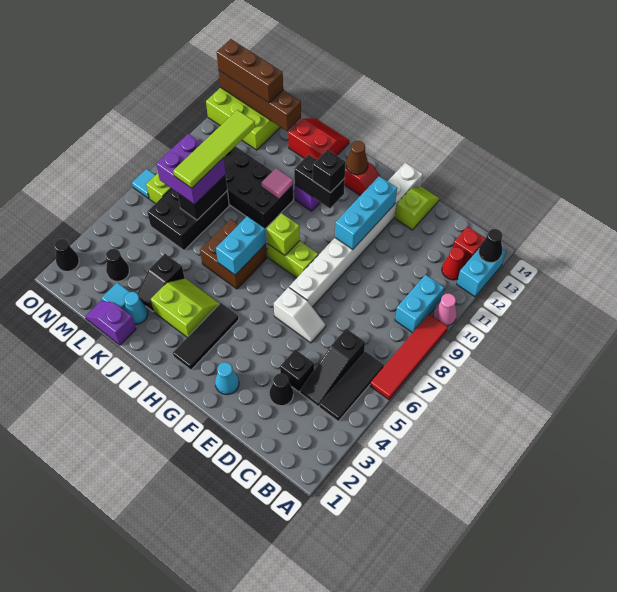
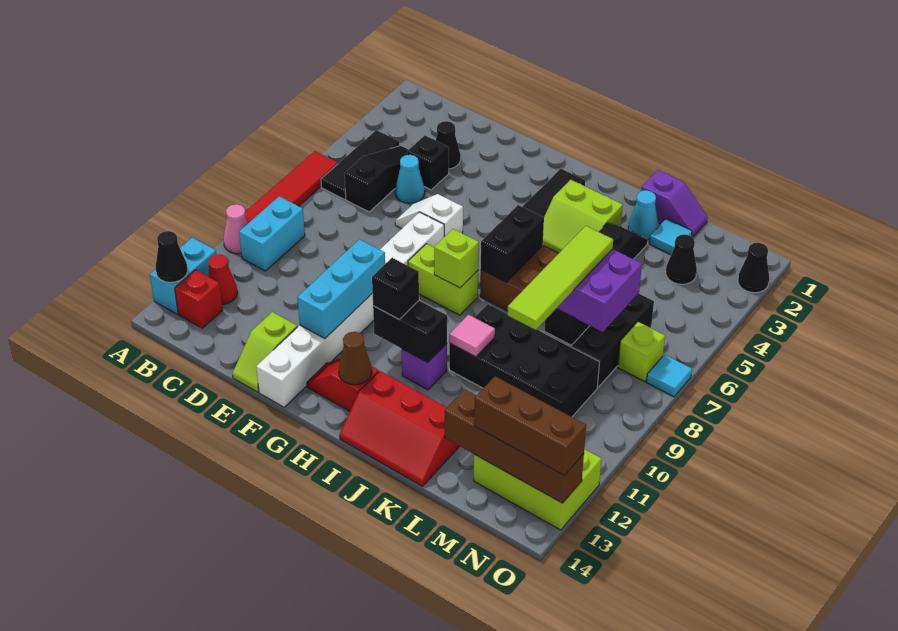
cyan cone F2 level 1 -> cyan cone D5 level 1
cyan brick I6:I7 level 2 -> black brick I6:I7 level 2
red slope J13:K14 level 1 top 13 -> red slope I13:K14 level 1 top 13

